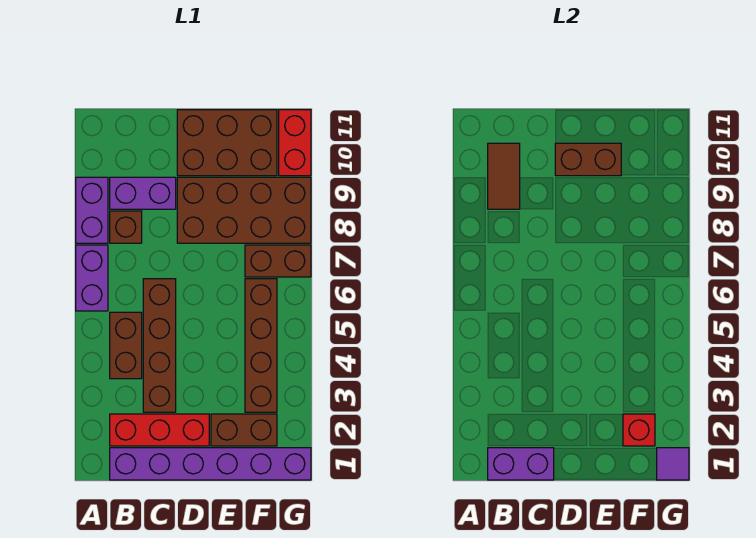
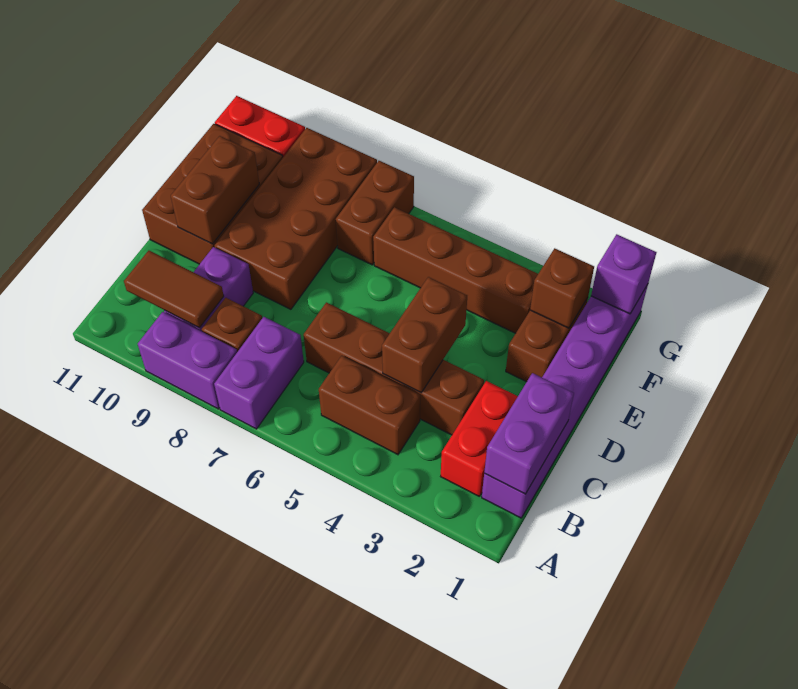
purple brick A6:A7 level 1 -> purple brick A7:B7 level 1
red brick B2:D2 level 1 -> red brick B2:C2 level 1
none -> brown brick C4:D4 level 2
red brick F2 level 2 -> brown brick F2 level 2
purple tile G1 level 2 -> purple brick G1 level 2

